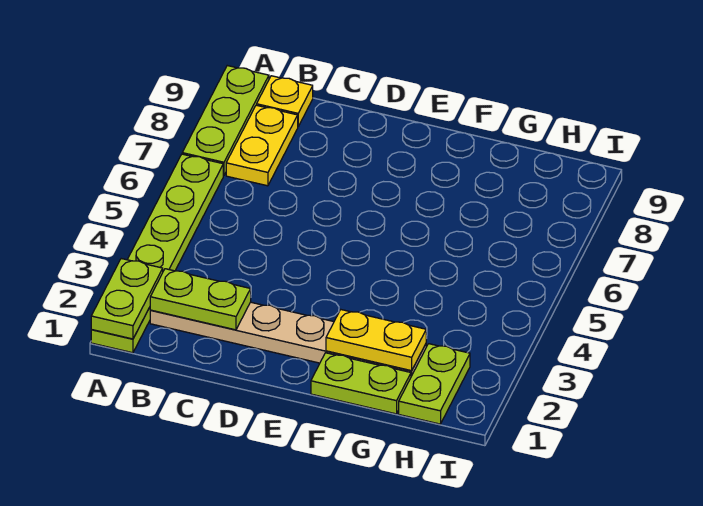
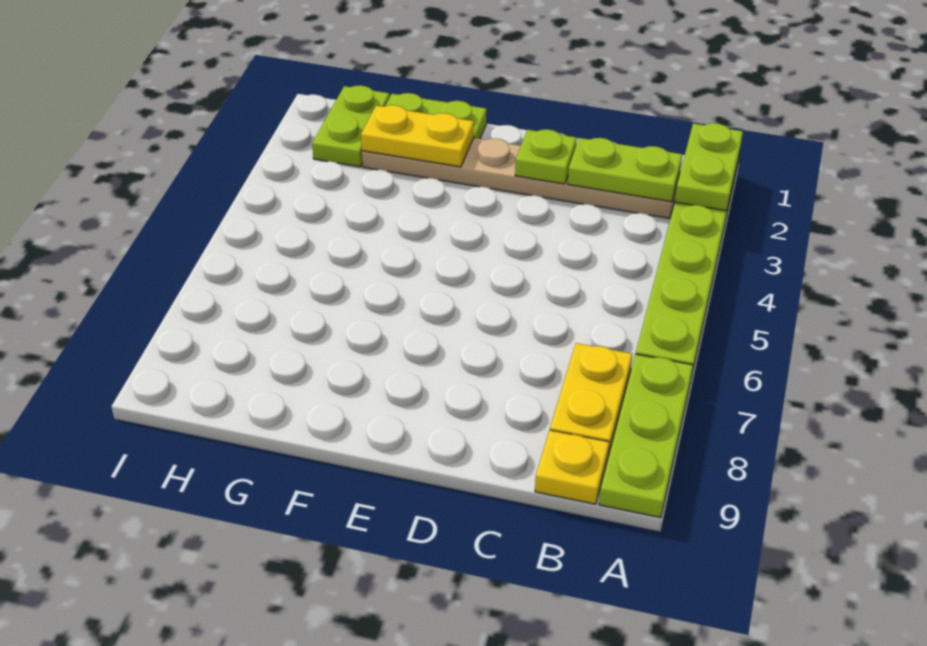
none -> lime plate D2 level 2

